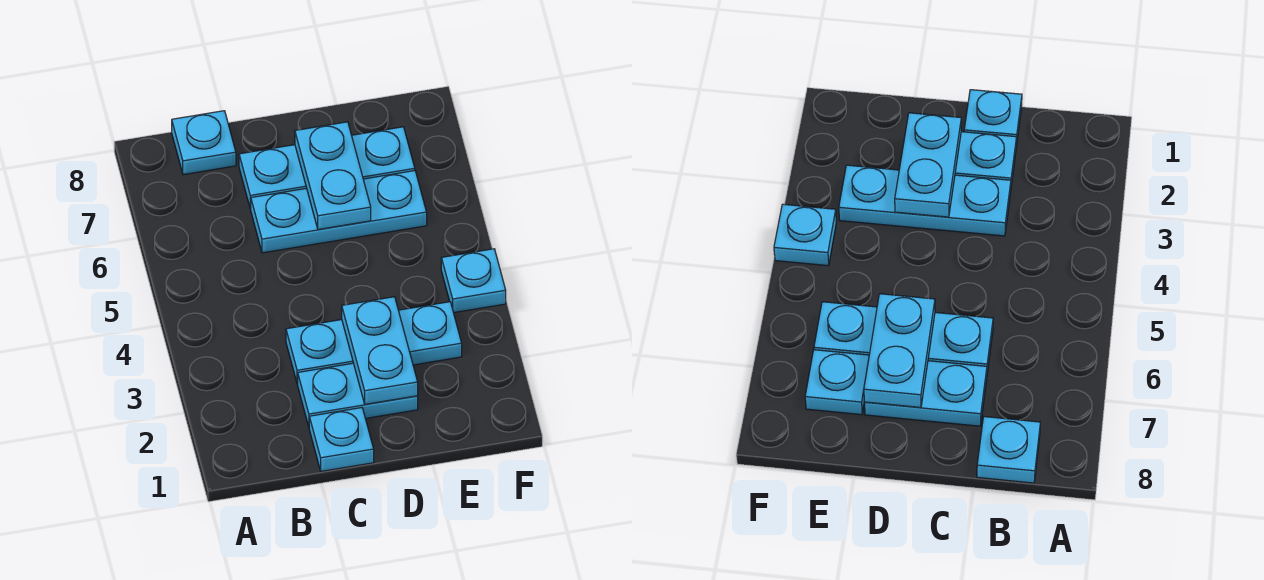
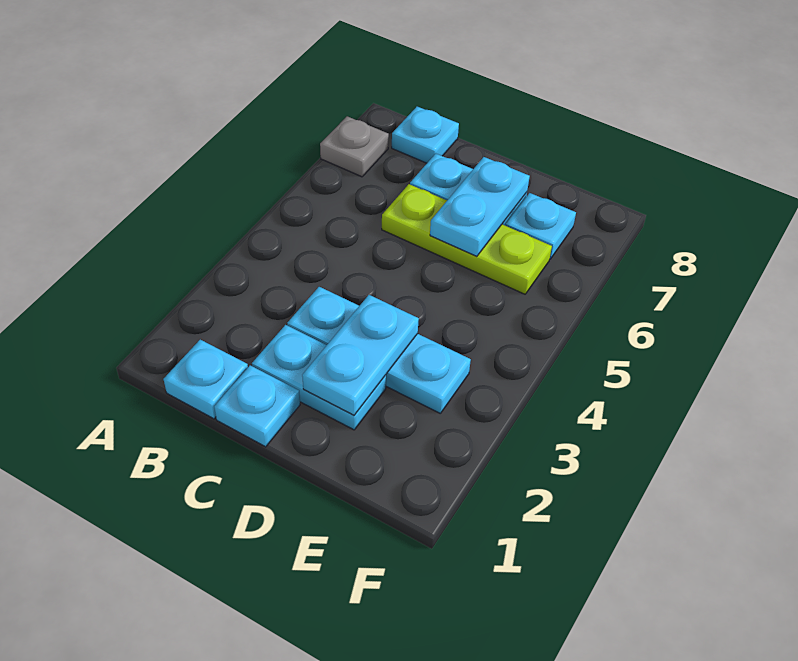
none -> grey plate A7 level 1
cyan plate C6:E6 level 1 -> lime plate C6:E6 level 1
cyan plate F4 level 1 -> cyan plate B1 level 1

